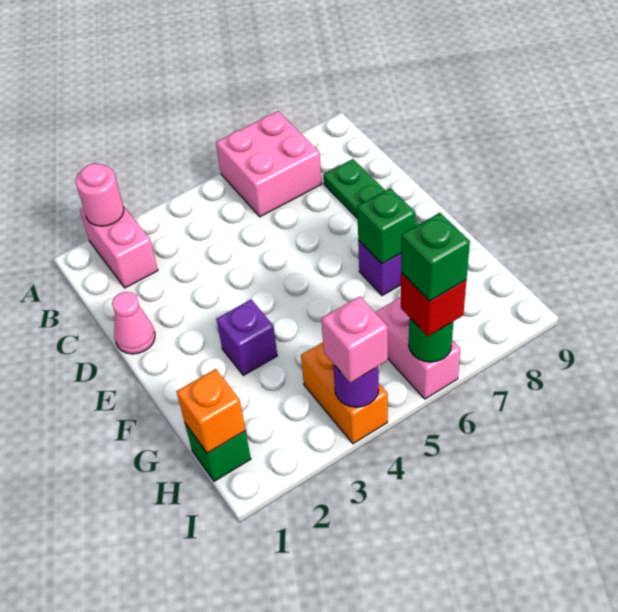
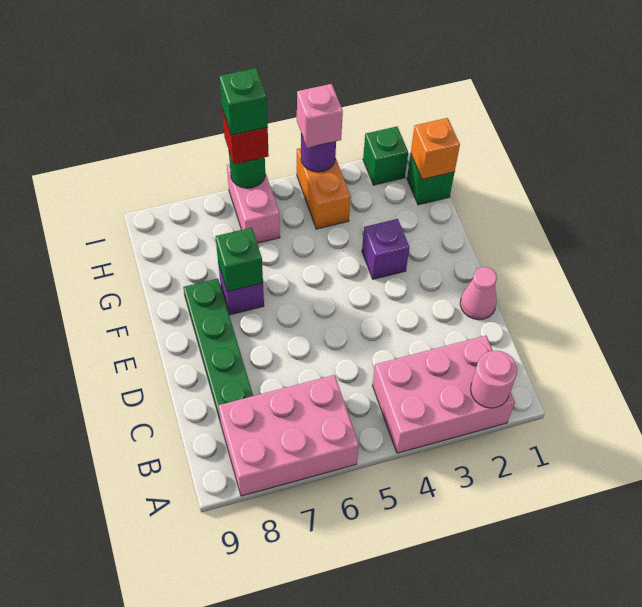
pink brick A2:B2 level 1 -> pink brick A2:B4 level 1
pink brick A6:B7 level 1 -> pink brick A6:B8 level 1
none -> green brick I2 level 1

